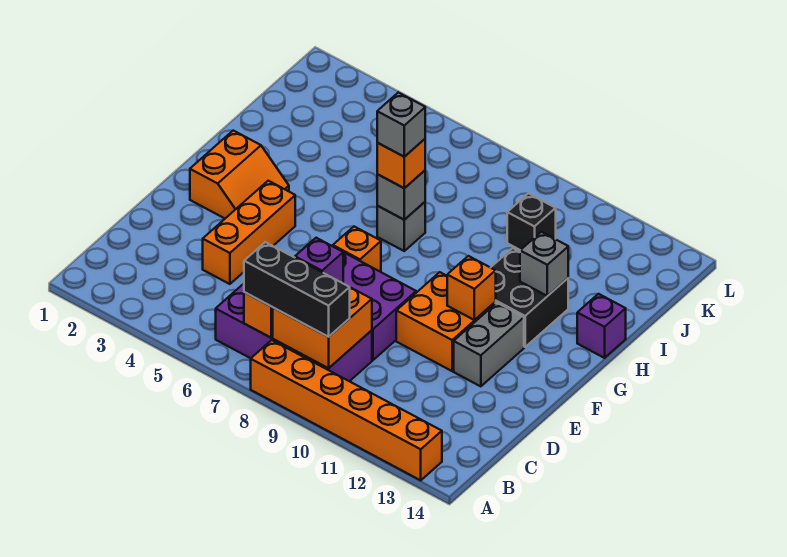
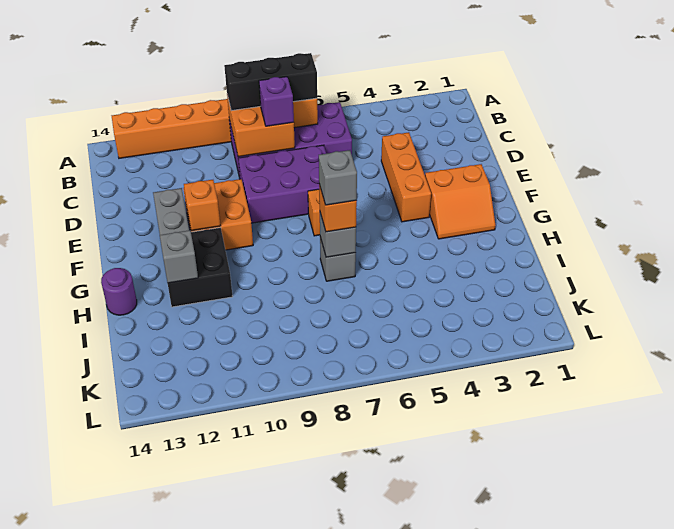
orange slope F2:G3 level 1 top 2 -> orange slope F2:G3 level 1 top F
purple brick H14 level 1 -> purple round brick H14 level 1
black brick J10 level 1 -> none

